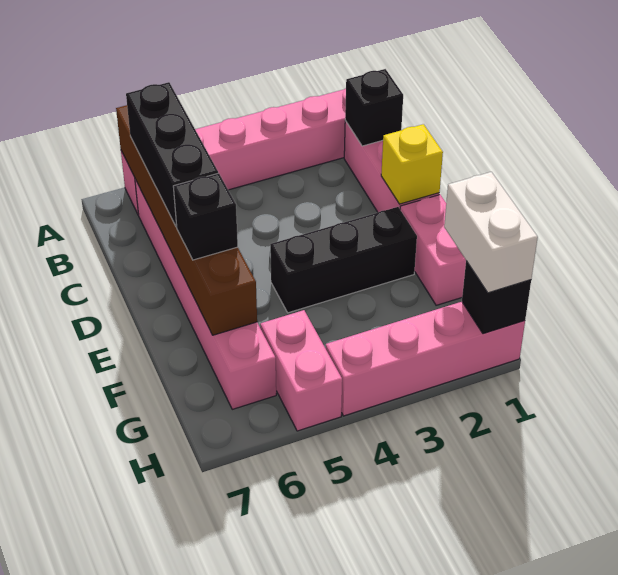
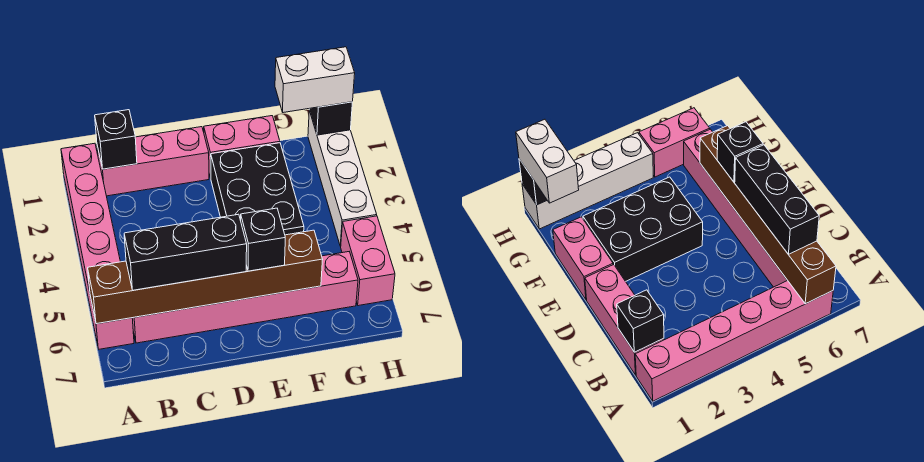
yellow brick D1 level 2 -> none
black brick E2:E4 level 1 -> black brick E2:F4 level 1
pink brick G5:H5 level 1 -> pink brick H5:H6 level 1
pink brick H1:H4 level 1 -> white brick H1:H4 level 1

